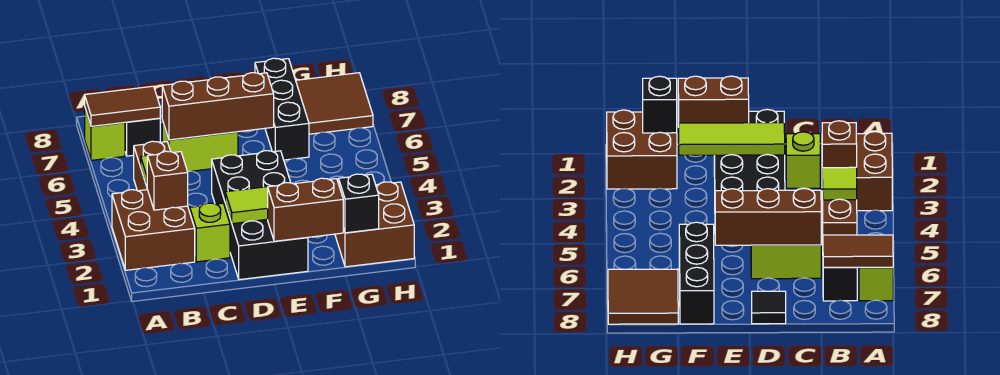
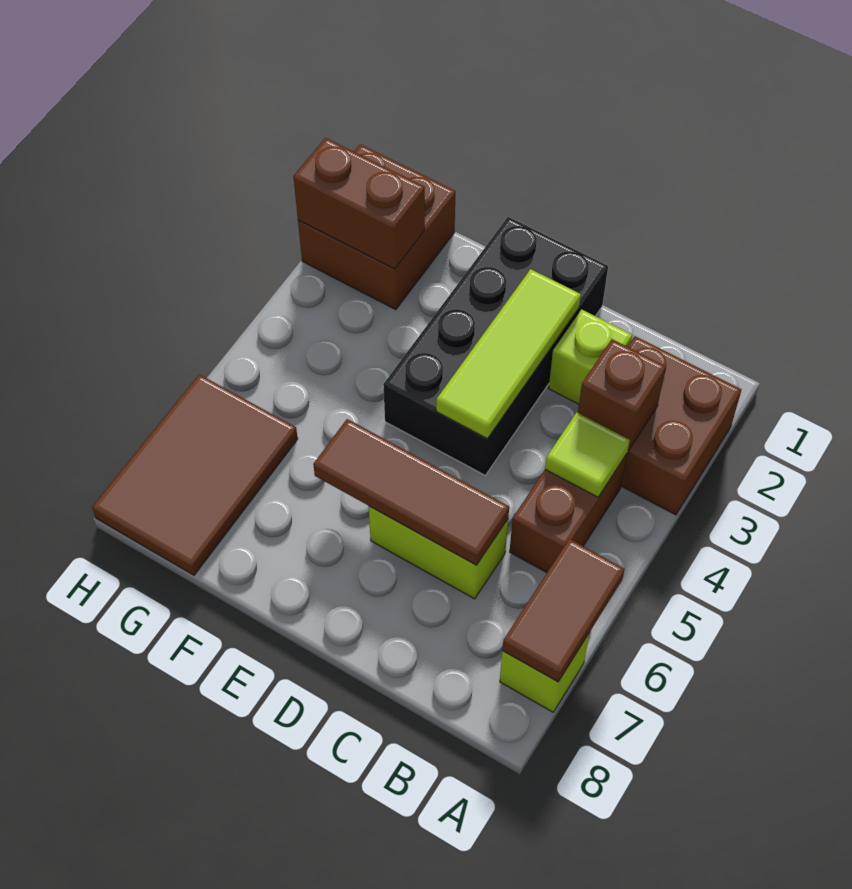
brown tile A7:B7 level 2 -> brown tile A6:A7 level 2
black brick B7 level 1 -> none
brown brick C6:E6 level 2 -> brown tile C6:E6 level 2
lime tile D2:F2 level 2 -> lime tile D2:D4 level 2
black tile D8 level 1 -> none
brown brick E1:F1 level 2 -> brown brick G2:H2 level 2
black brick F6:F8 level 1 -> none
black brick G1 level 2 -> none
brown tile G7:H8 level 1 -> brown tile G6:H8 level 1

